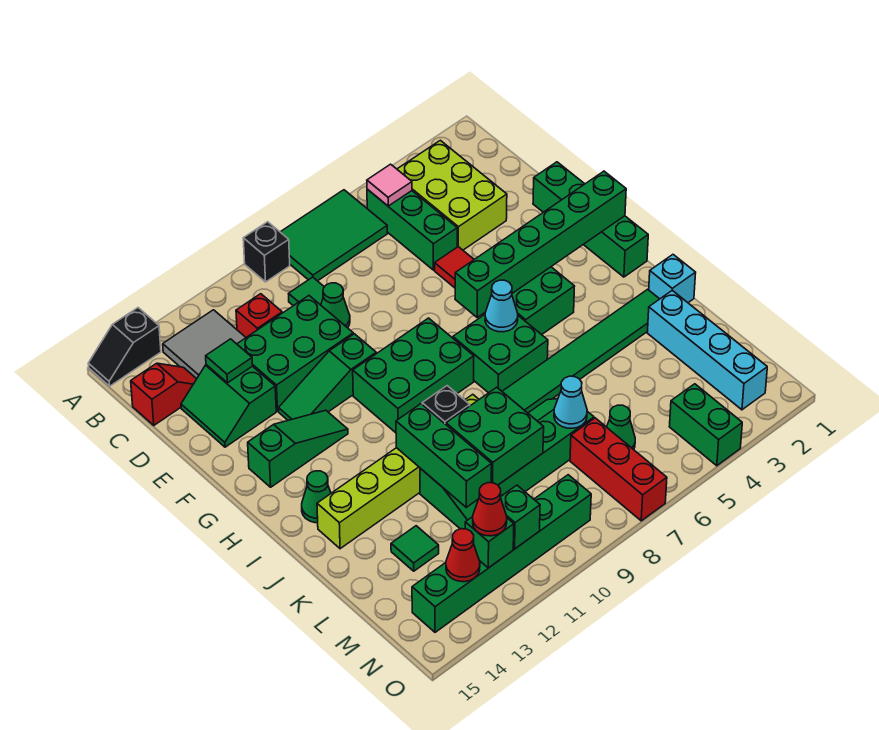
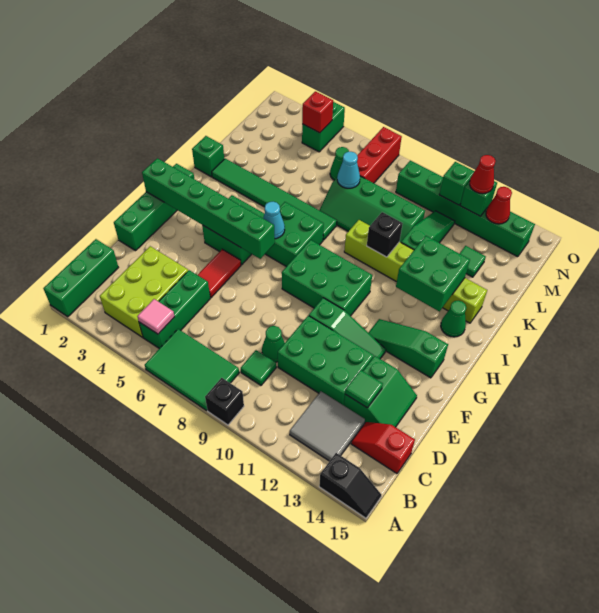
red brick C11 level 1 -> red brick N4 level 2
cyan brick J1 level 1 -> green brick J1 level 1
green brick J11:L11 level 2 -> green brick A1:C1 level 1
cyan brick K2:N2 level 1 -> none
green brick K9:L10 level 2 -> green brick I12:J13 level 2

